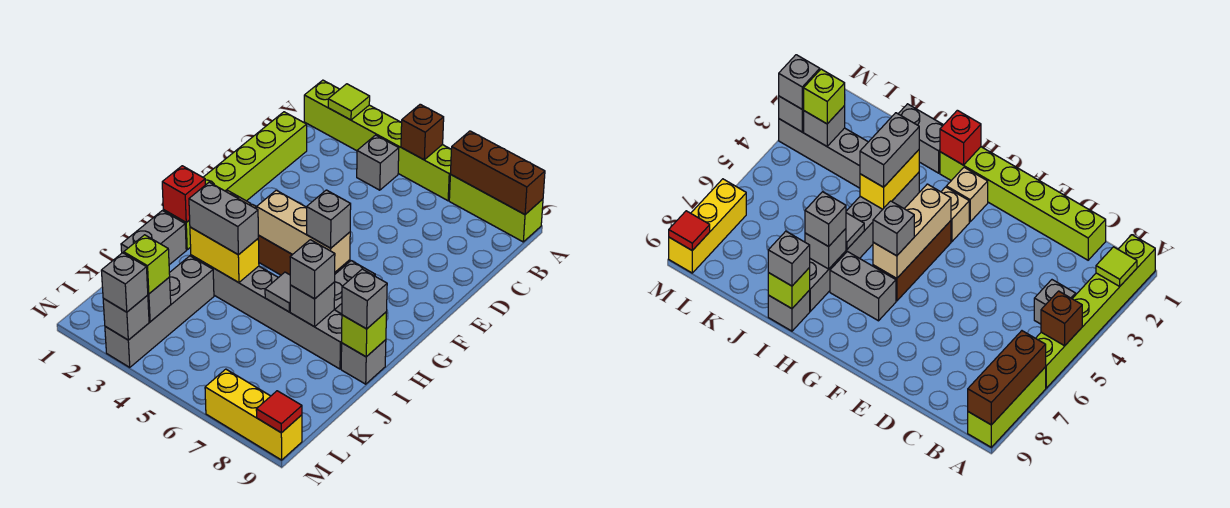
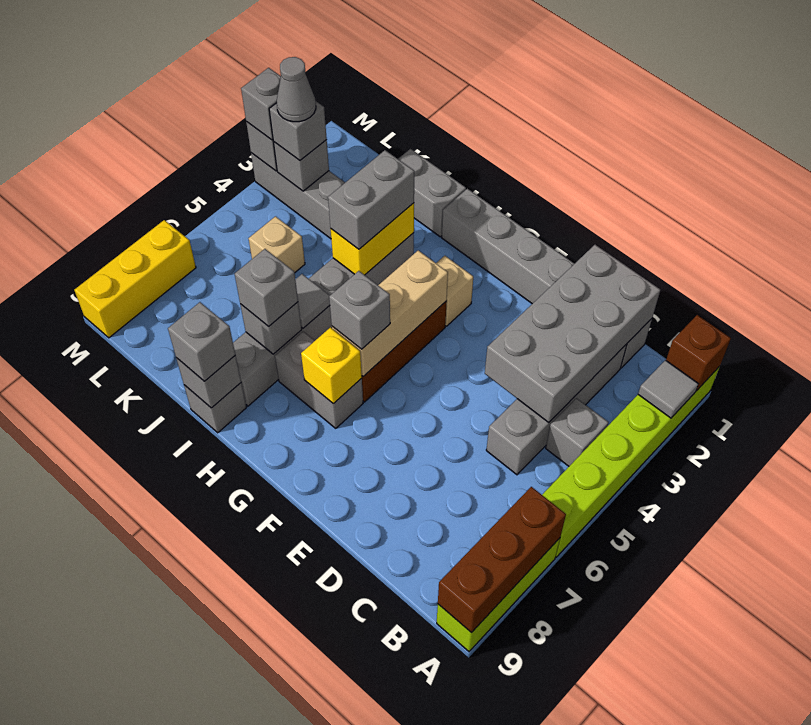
lime tile A2 level 2 -> grey tile A2 level 2
brown brick A5 level 2 -> brown brick A1 level 2
lime brick C1:H1 level 1 -> grey brick C1:H1 level 1
none -> grey brick C1:D4 level 2
none -> grey brick C2:C5 level 1
tan brick G2 level 1 -> tan brick K5 level 1
none -> yellow brick G7 level 2
red brick H1 level 2 -> none
lime brick I9 level 2 -> grey brick I9 level 2
lime brick L3 level 3 -> grey brick L3 level 3
none -> grey cone L3 level 4
red tile M9 level 2 -> none

